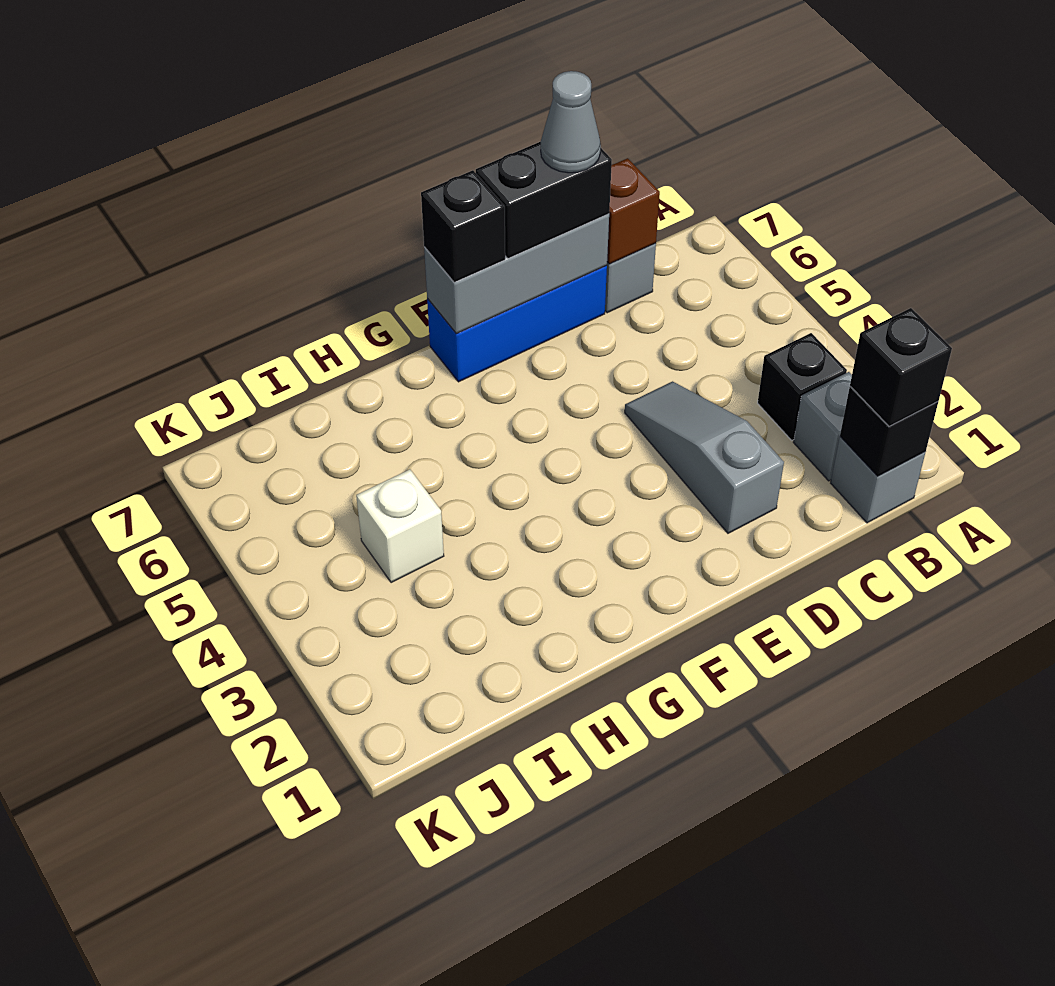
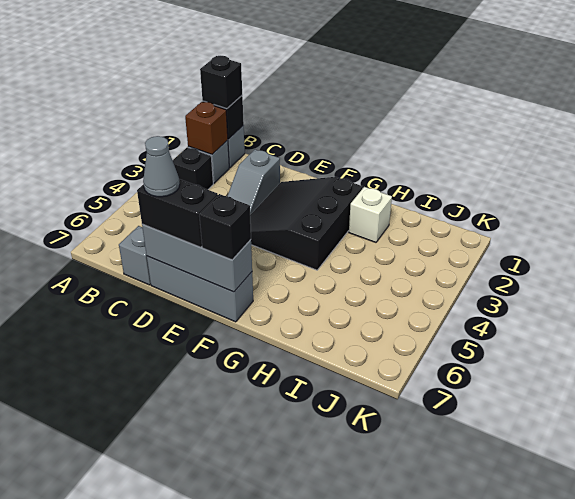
brown brick C7 level 2 -> brown brick B2 level 2
grey slope D2:D4 level 1 top 2 -> grey slope D2:D3 level 1 top 2
blue brick D7:F7 level 1 -> grey brick D7:F7 level 1
none -> black slope E2:G4 level 1 top G
white brick I4 level 1 -> white brick H2 level 1

